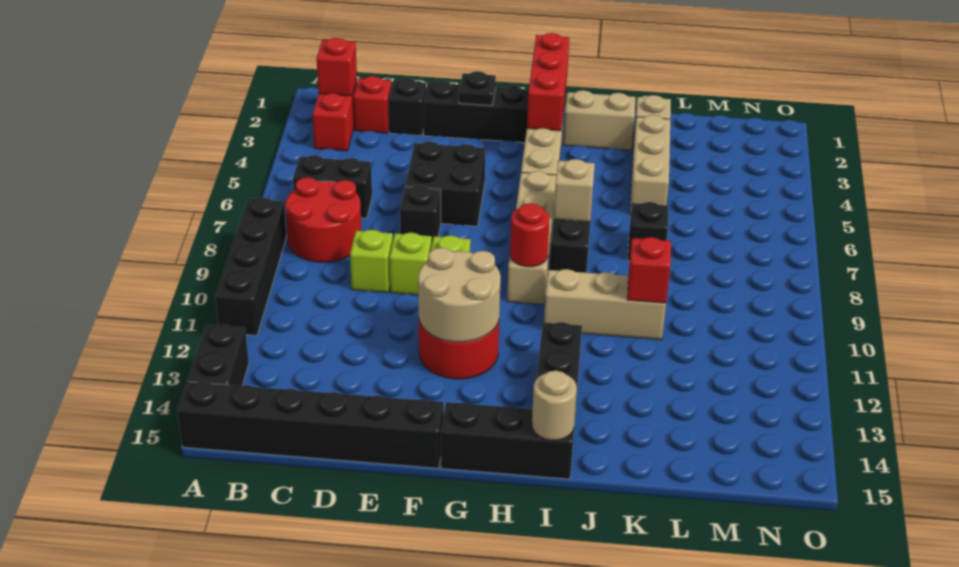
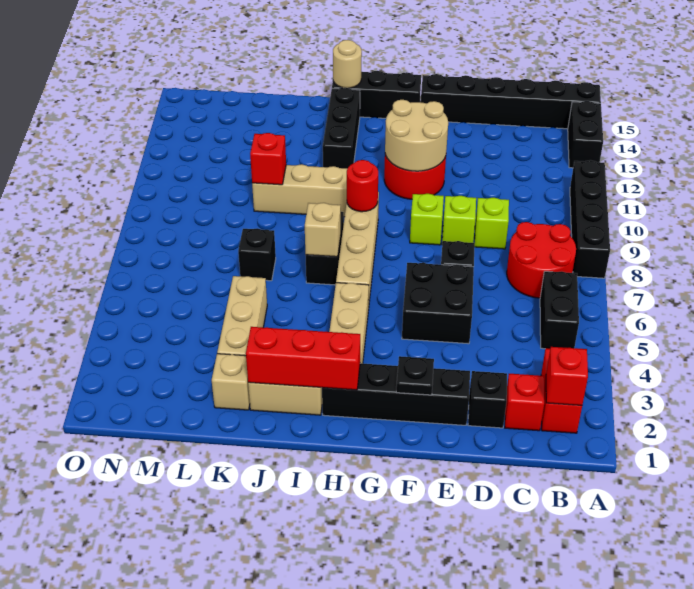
black brick B6:C6 level 1 -> black brick B5:B6 level 1
red brick H1:H3 level 2 -> red brick H2:J2 level 2

